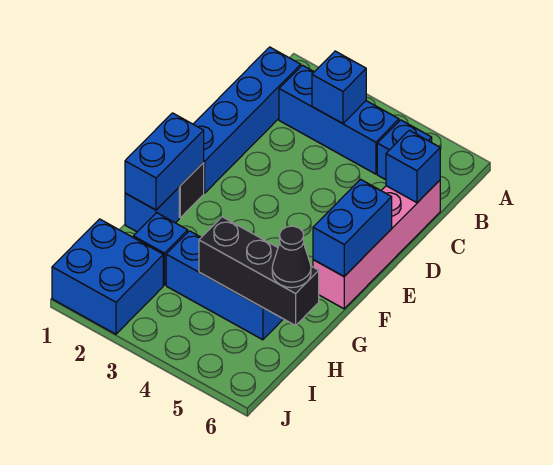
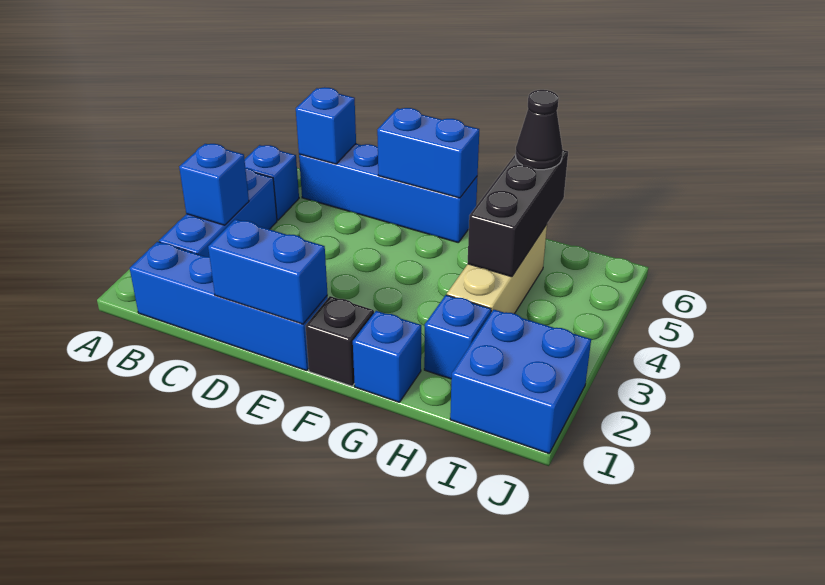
pink brick C6:F6 level 1 -> blue brick C6:F6 level 1
blue brick F1:G1 level 2 -> blue brick D1:E1 level 2
blue brick H3:H5 level 1 -> tan brick H3:H5 level 1

